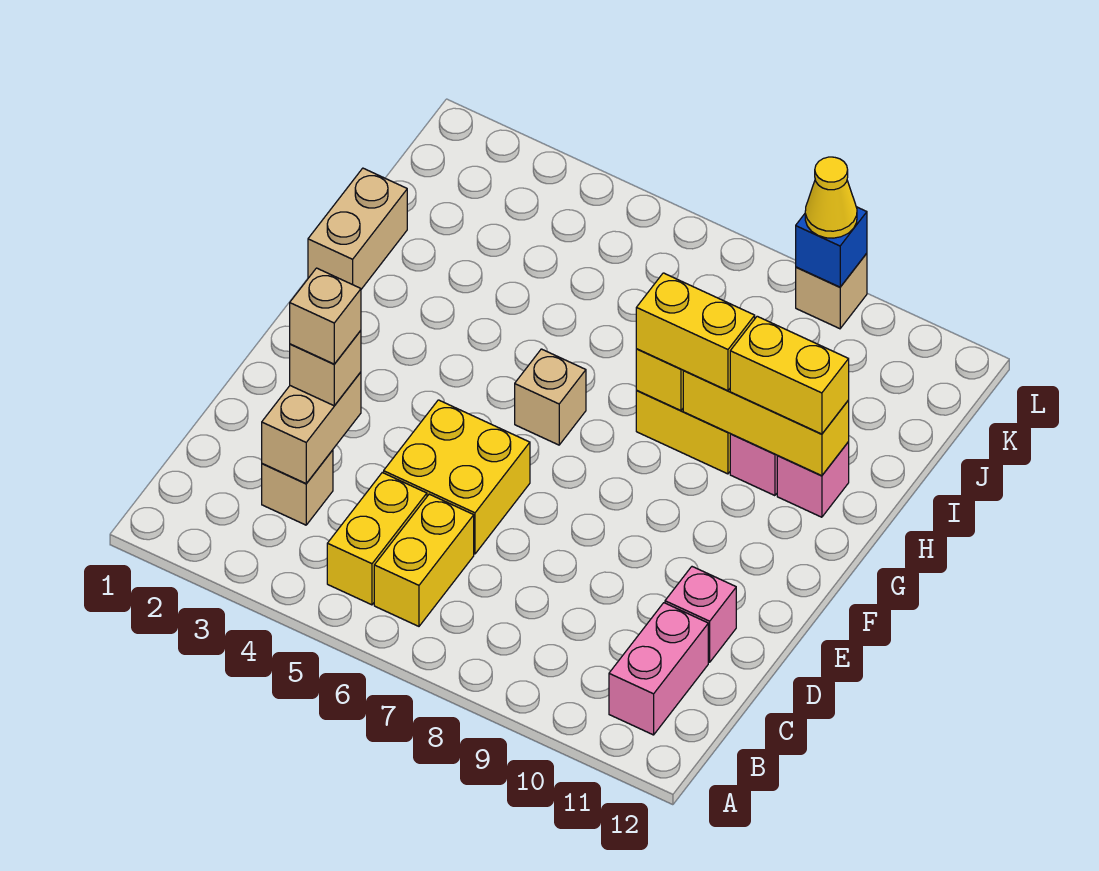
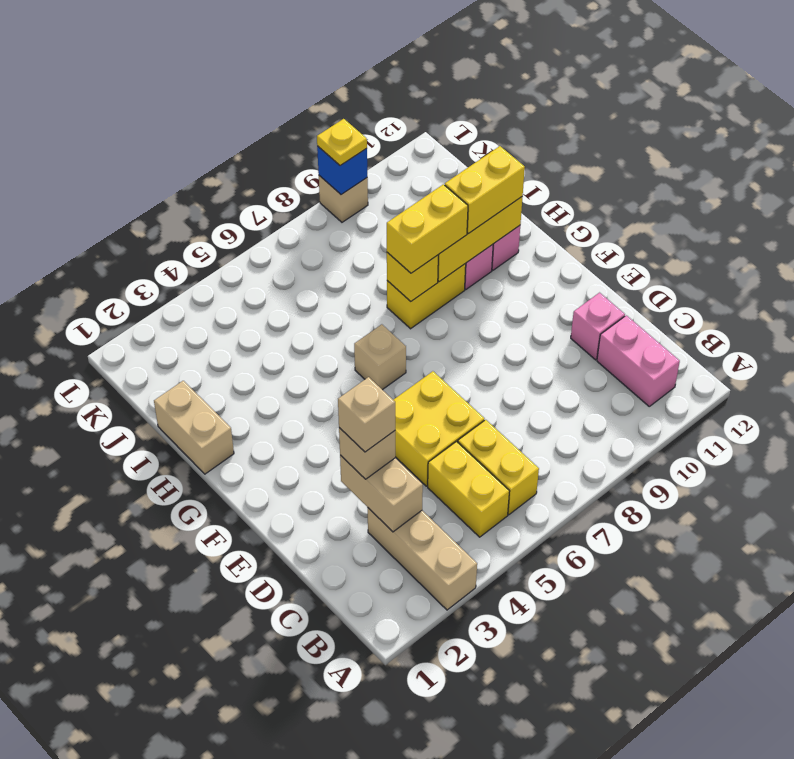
tan brick C3 level 1 -> tan brick A3:C3 level 1
yellow cone L9 level 3 -> yellow plate L9 level 3

